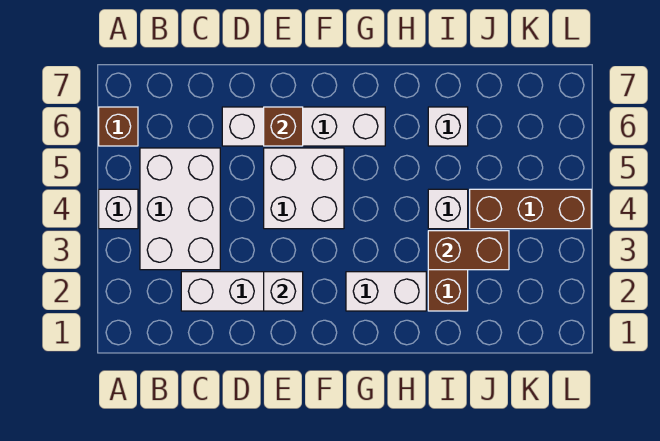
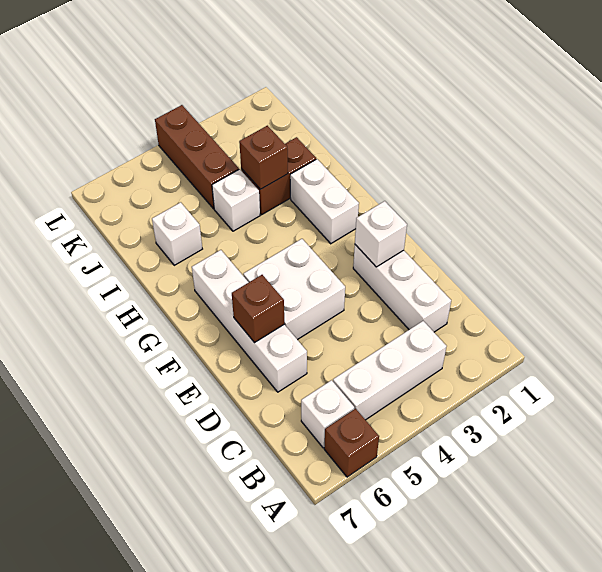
white brick A4 level 1 -> white brick B6 level 1
white brick B3:C5 level 1 -> white brick B3:B5 level 1
brown brick I3:J3 level 2 -> brown brick I3 level 2

